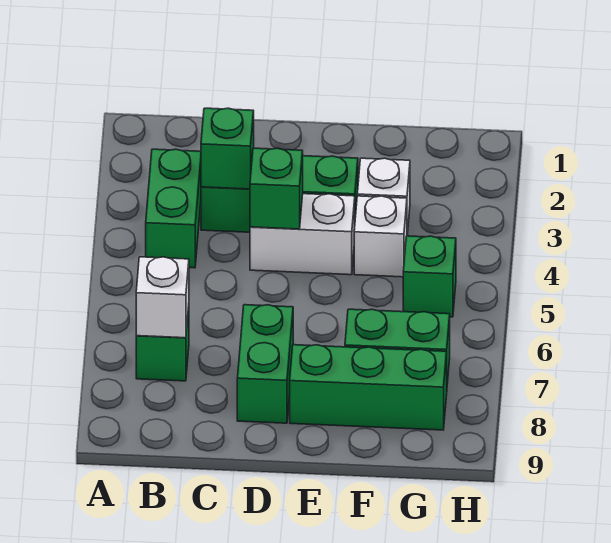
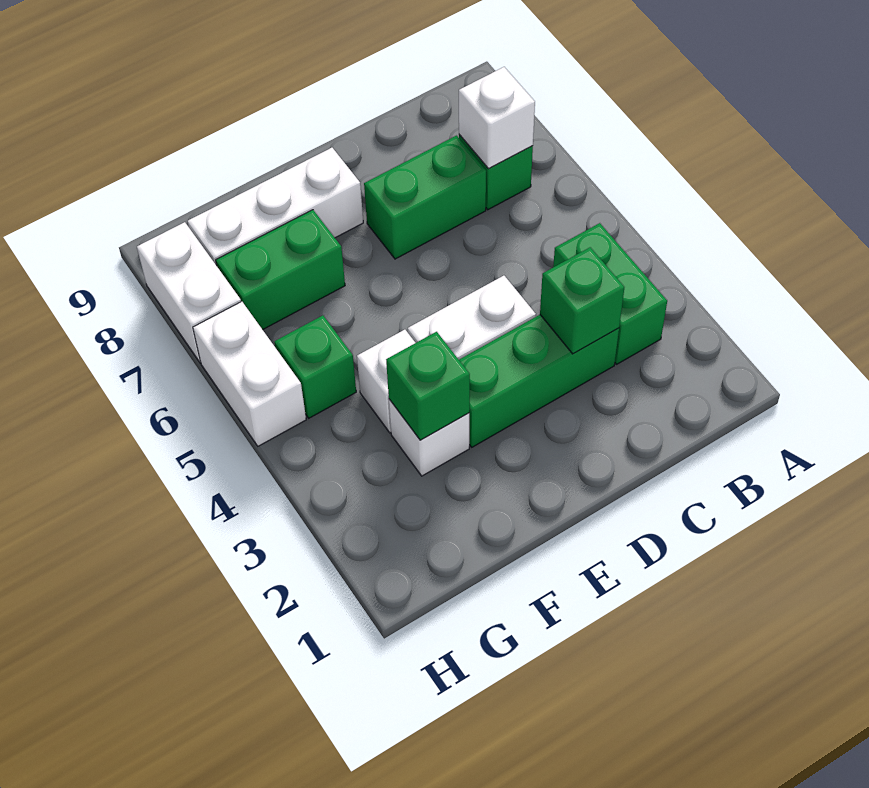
green brick D4 level 2 -> green brick F3 level 2
green brick D7:D8 level 1 -> green brick C7:D7 level 1
green brick E8:G8 level 1 -> white brick E8:G8 level 1
none -> white brick H5:H6 level 1
none -> white brick H7:H8 level 1

